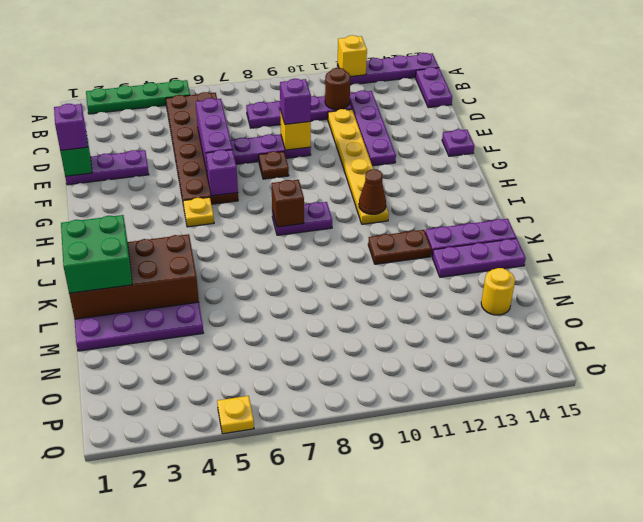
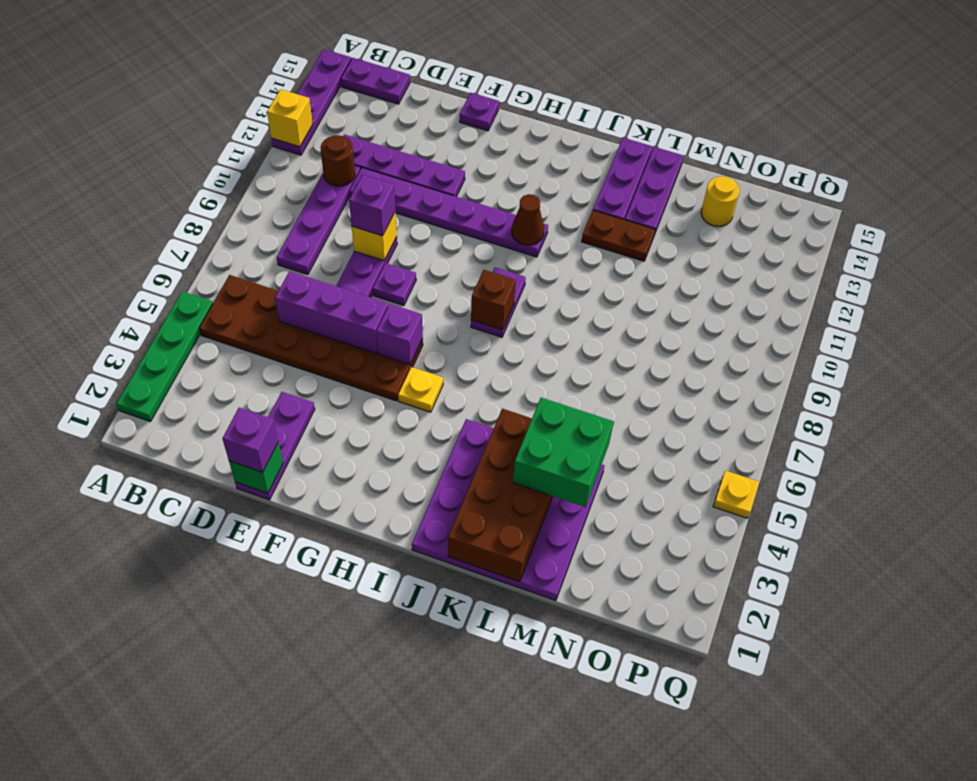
yellow plate D11:I11 level 1 -> purple plate D11:I11 level 1
brown plate F8 level 1 -> purple plate F8 level 1
green brick K1:L2 level 3 -> green brick L3:M4 level 3
brown plate K11:K12 level 1 -> brown plate K12:L12 level 1

